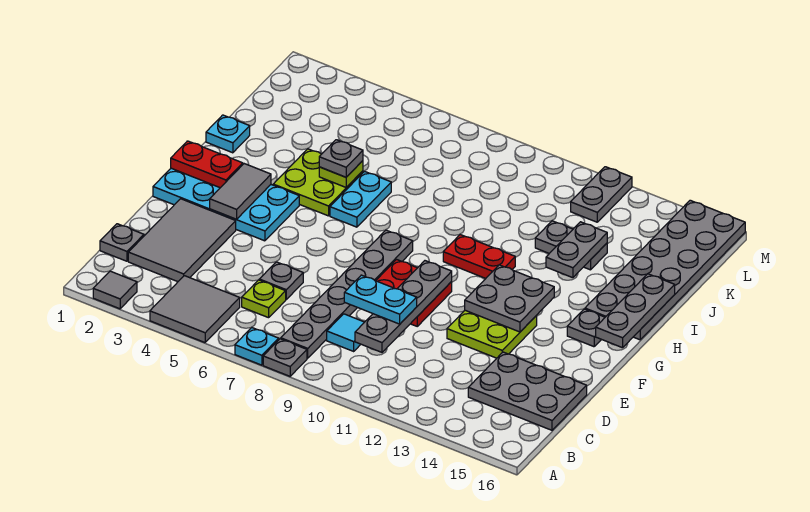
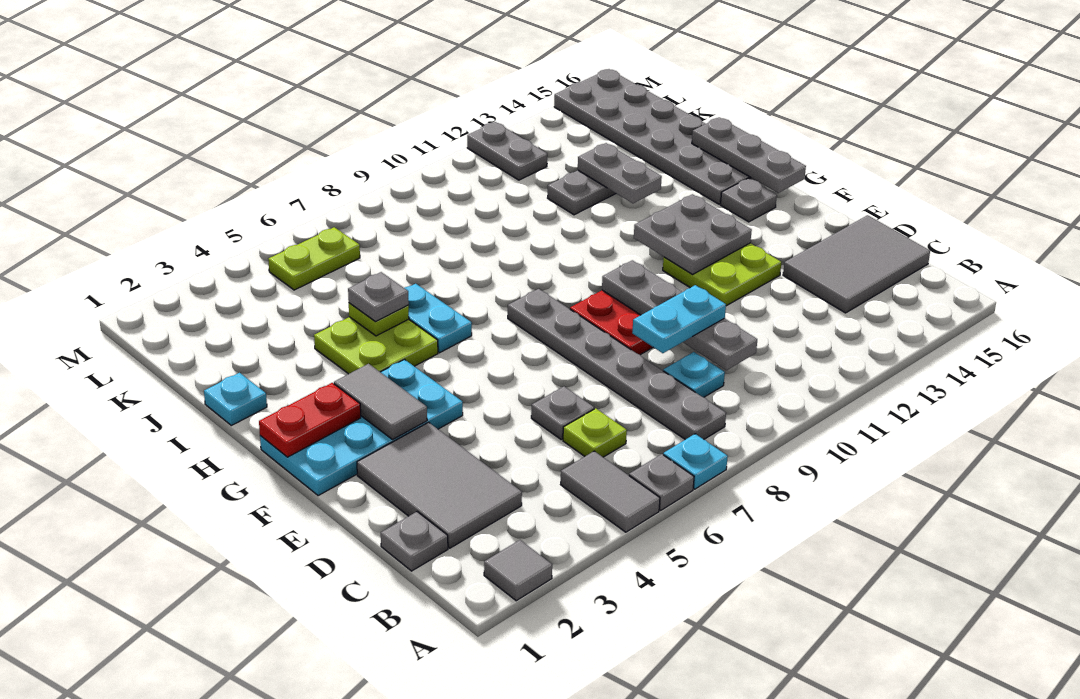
grey tile A4:B5 level 1 -> grey tile A5:B5 level 1
grey plate A8 level 1 -> grey plate A6 level 1
cyan tile C9 level 1 -> cyan plate C9 level 1
grey plate C14:D16 level 1 -> grey tile C14:D16 level 1
red plate H10:H11 level 1 -> none
none -> lime plate L5:L6 level 1

